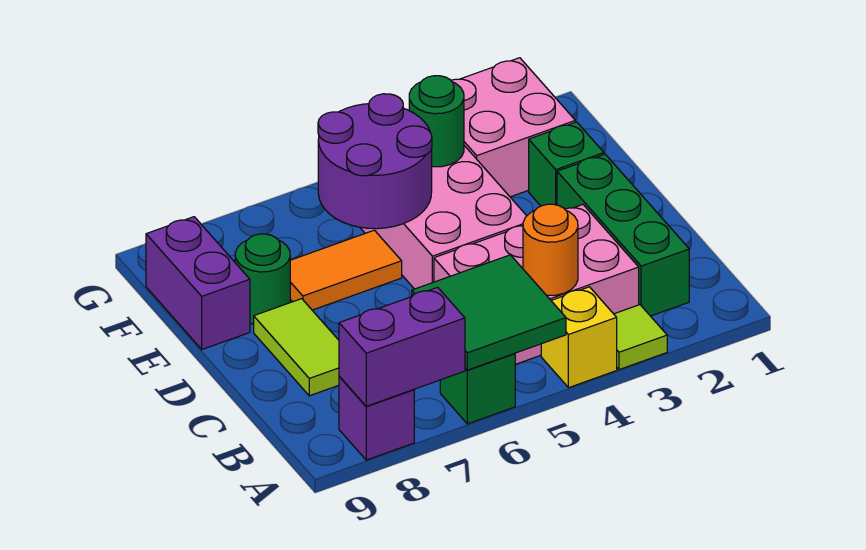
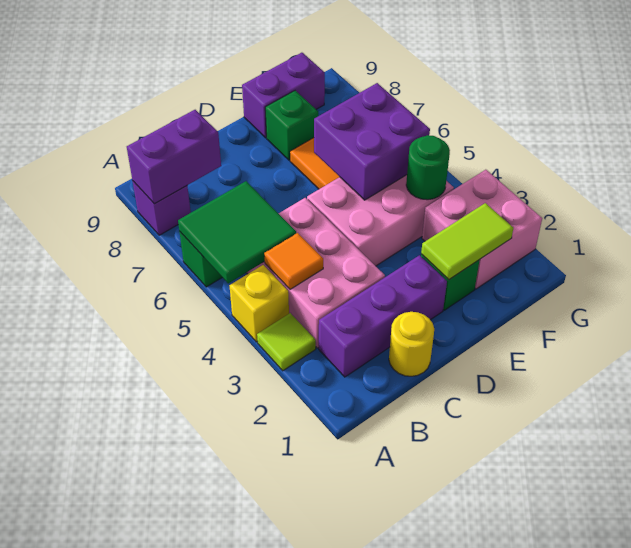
purple brick A7:A8 level 2 -> purple brick A8:B8 level 2
green brick B2:D2 level 1 -> purple brick B2:D2 level 1
orange round brick B4 level 2 -> orange tile B4 level 2
none -> yellow round brick C1 level 1
lime tile C8:D8 level 1 -> lime tile E2:F2 level 2
purple round brick E5:F6 level 2 -> purple brick E5:F6 level 2
green round brick E8 level 1 -> green brick E8 level 1

